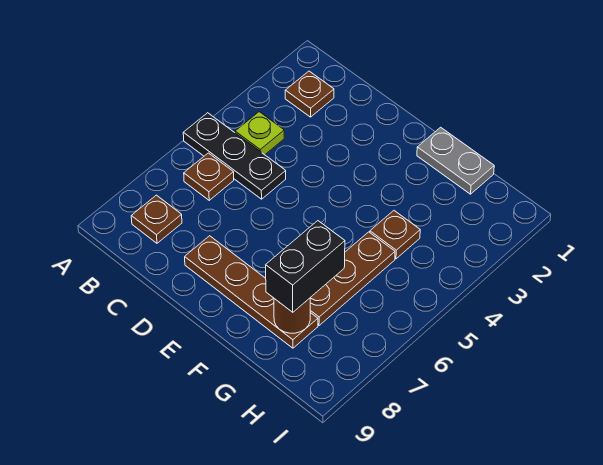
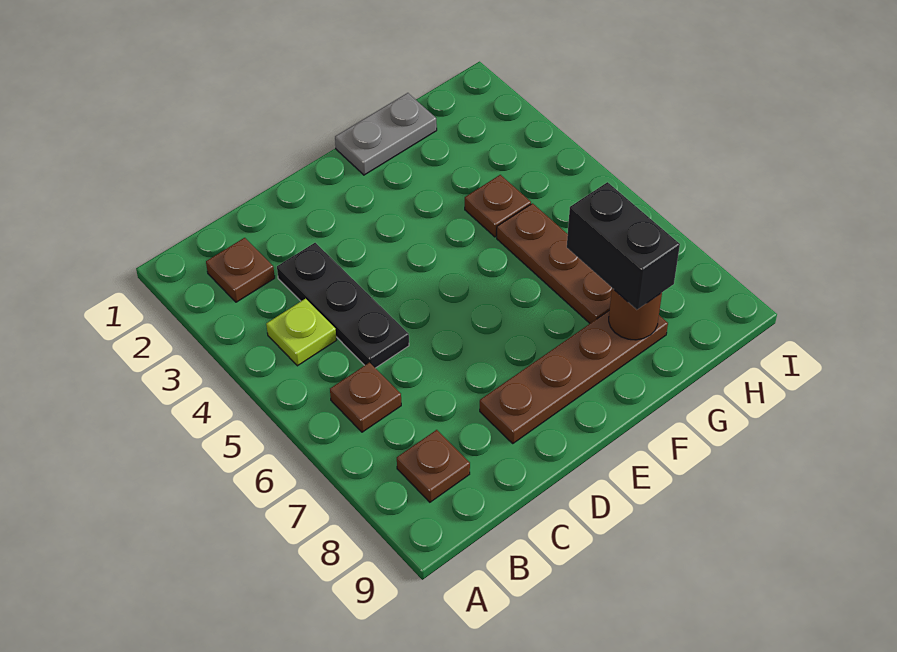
black plate A5:C5 level 1 -> black plate C3:C5 level 1

